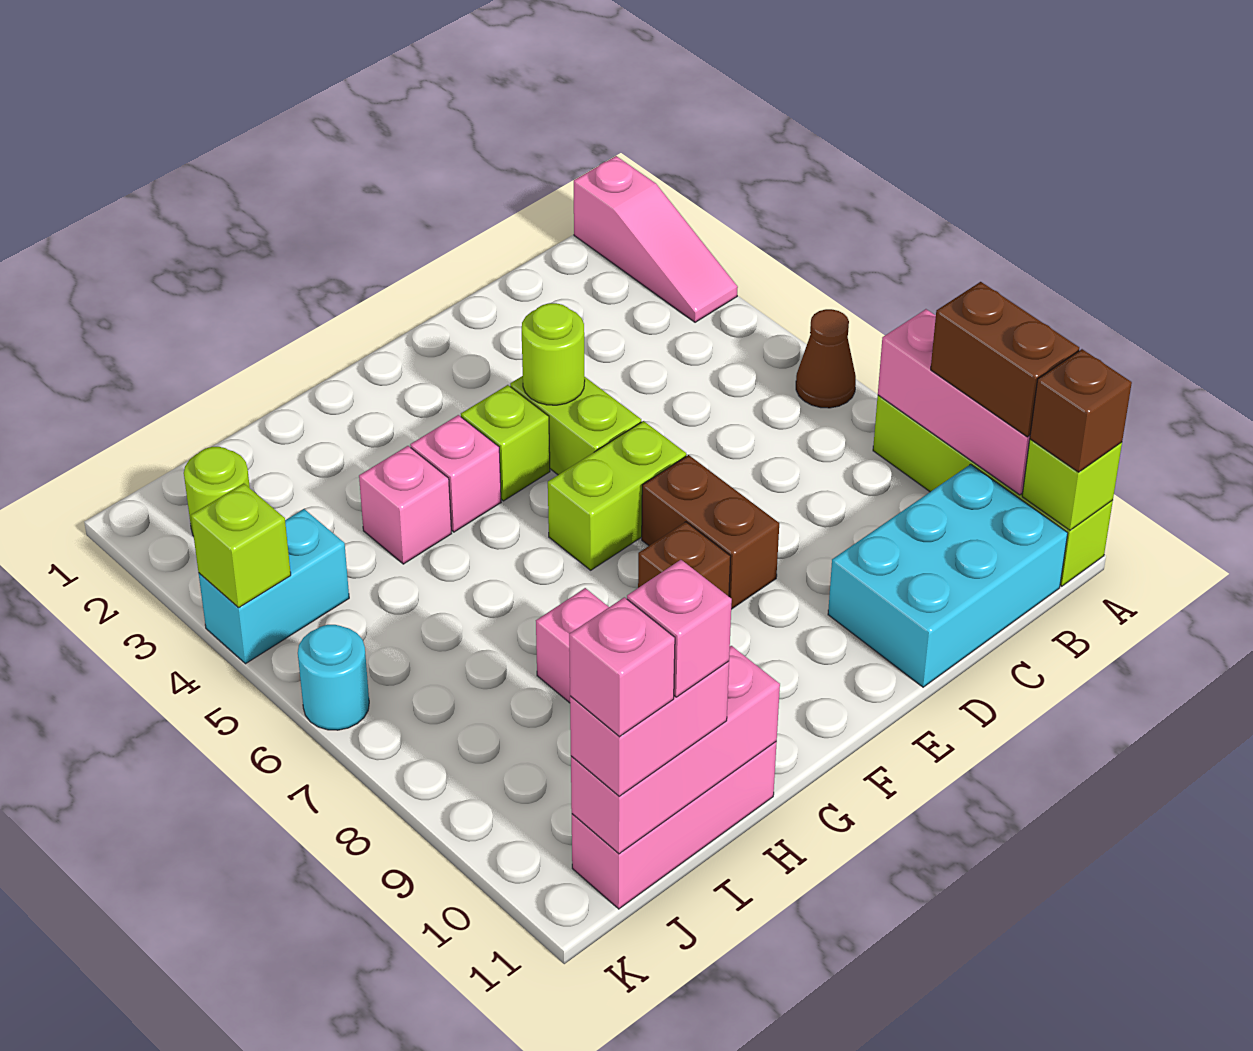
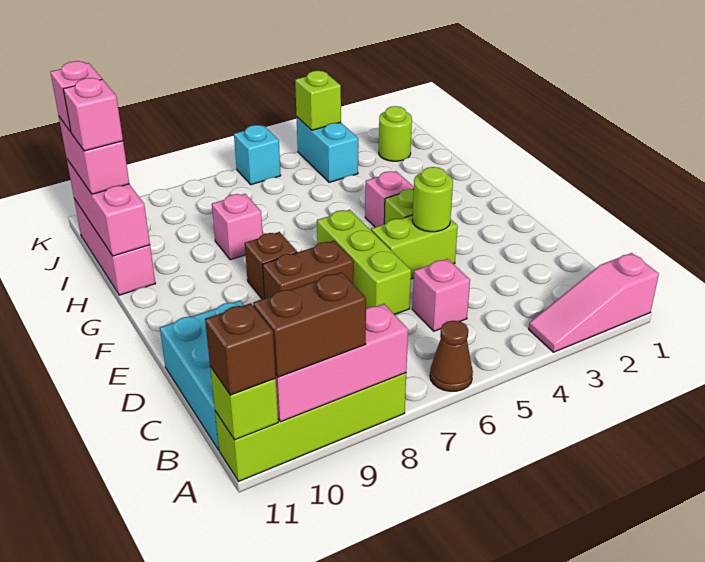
lime brick E6:F6 level 1 -> lime brick D6:F6 level 1
pink brick H4 level 1 -> pink brick C5 level 1
cyan round brick K6 level 1 -> cyan brick K6 level 1

